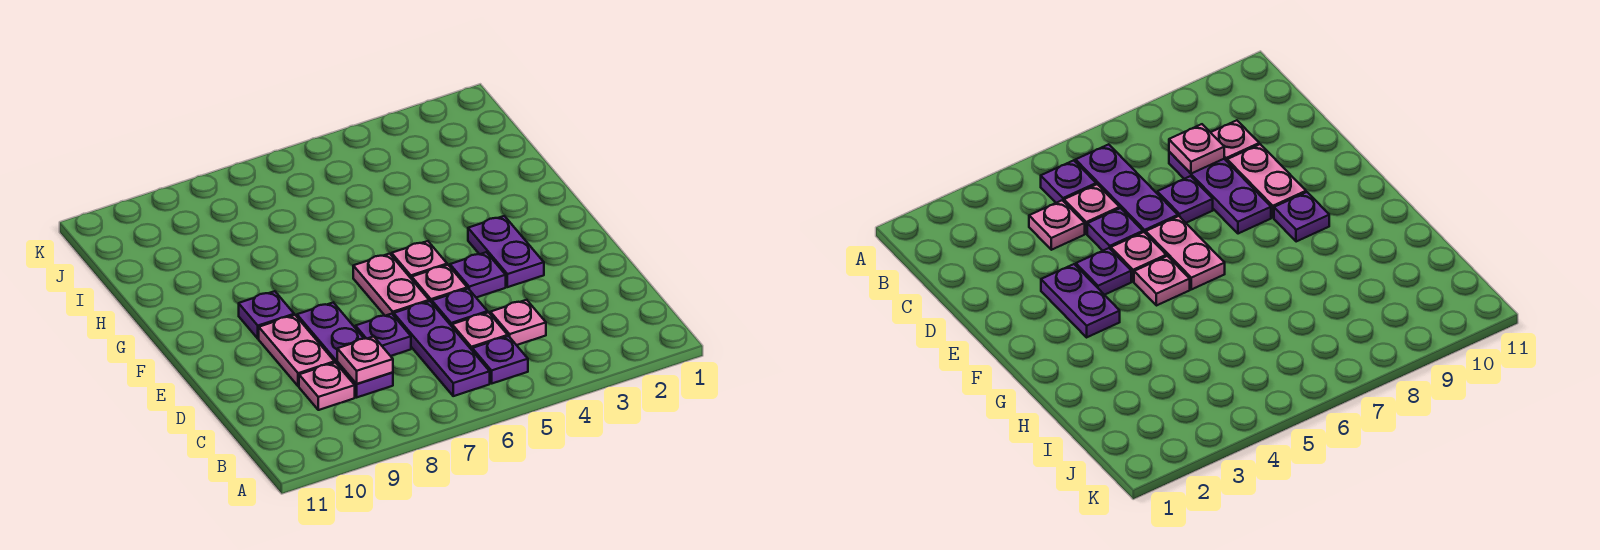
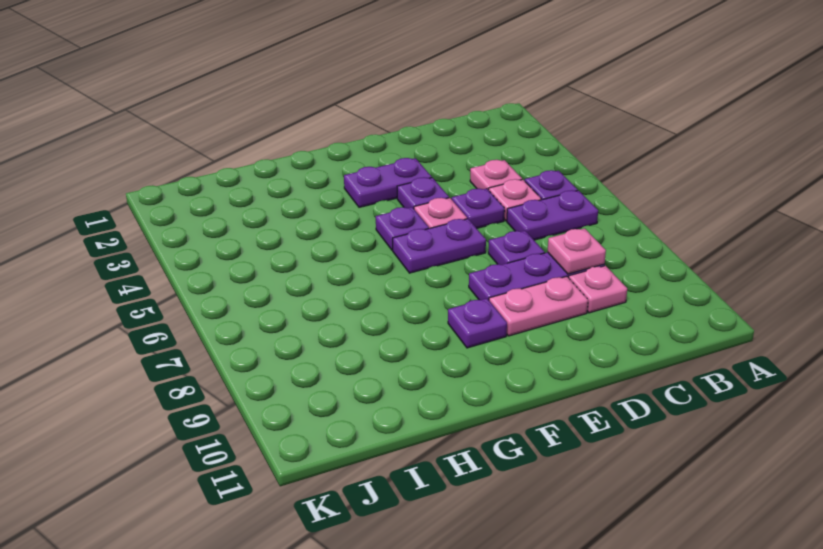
purple plate B6:D6 level 1 -> purple plate B6:C6 level 1
pink plate E6:F6 level 1 -> purple plate E6:F6 level 1
pink plate F5 level 1 -> purple plate F5 level 1

